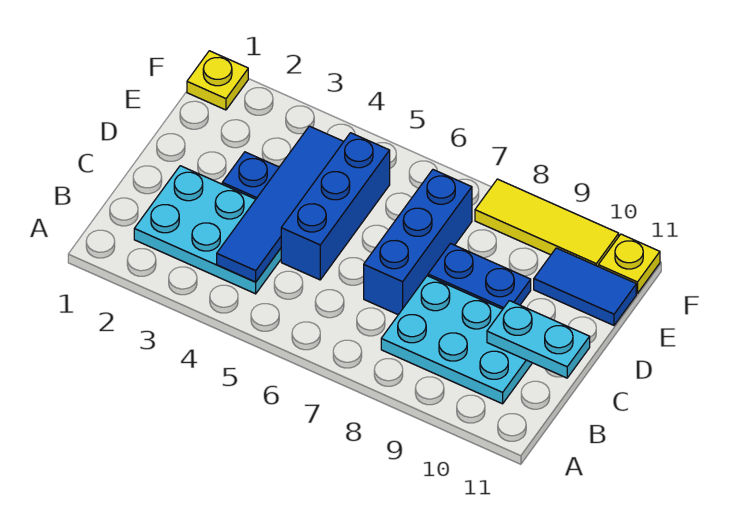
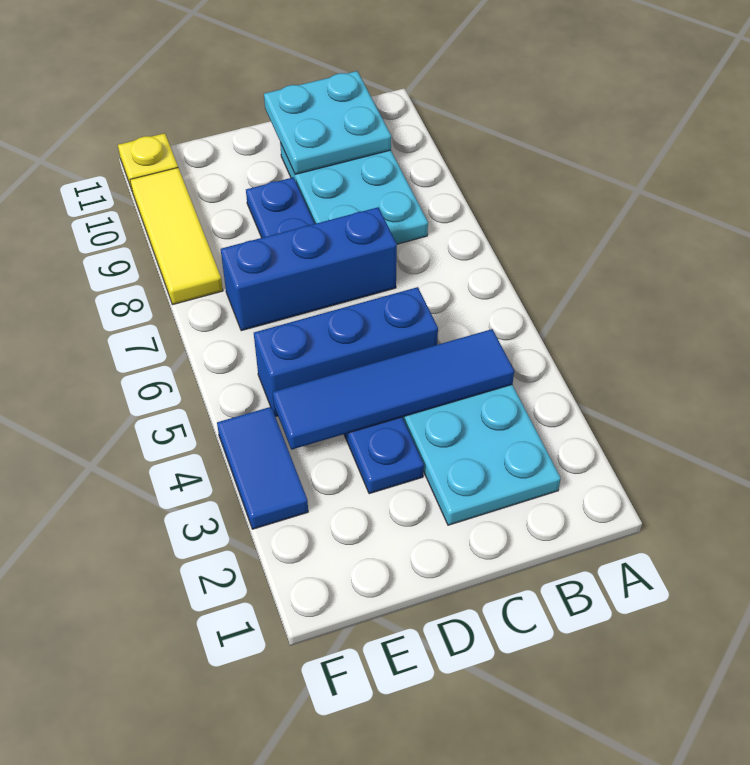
cyan plate C10:C11 level 2 -> cyan plate B10:C11 level 2
blue tile E10:E11 level 1 -> blue tile F3:F4 level 1
yellow plate F1 level 1 -> none

